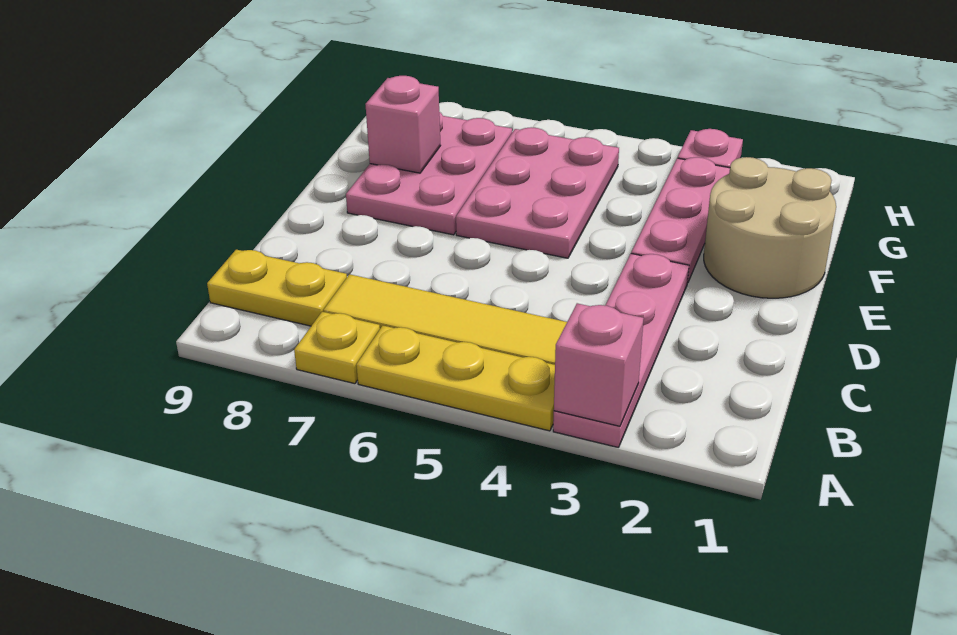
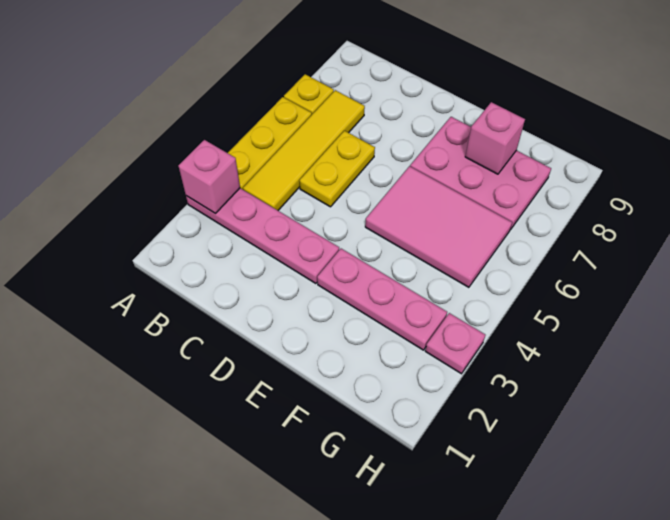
yellow plate B8:B9 level 1 -> yellow plate C5:C6 level 1
tan round brick E1:F2 level 1 -> none
pink plate E5:G6 level 1 -> pink tile E5:G6 level 1

